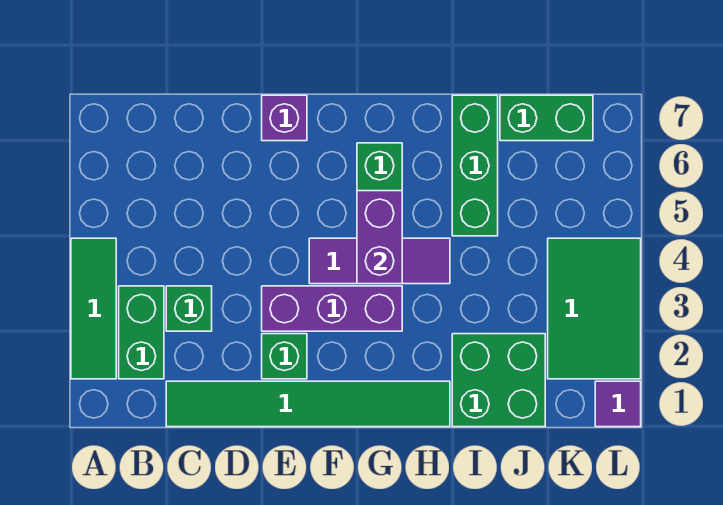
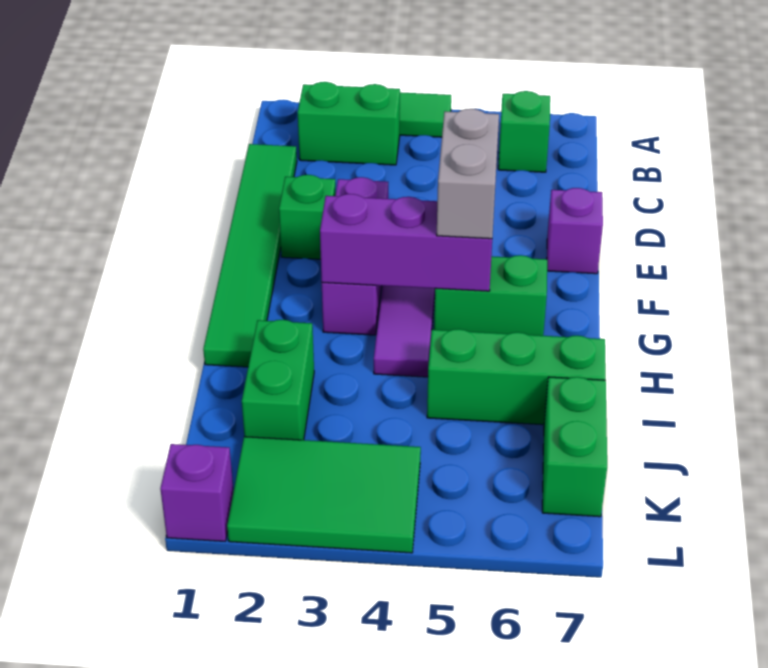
green brick C3 level 1 -> green brick B6 level 1
none -> grey brick F5:G5 level 3
purple brick G4:G5 level 2 -> purple brick G3:G5 level 2
green brick I1:J2 level 1 -> green brick I2:J2 level 1
purple tile L1 level 1 -> purple brick L1 level 1

